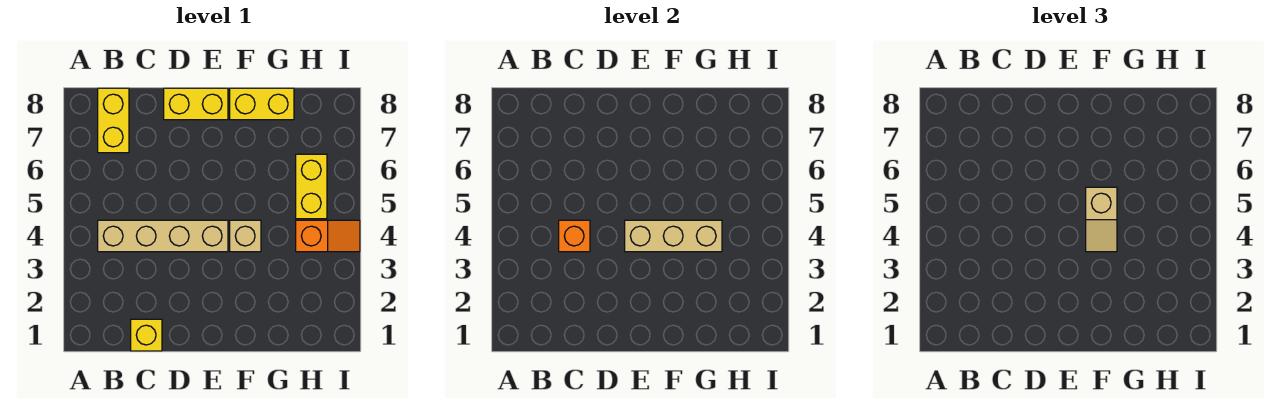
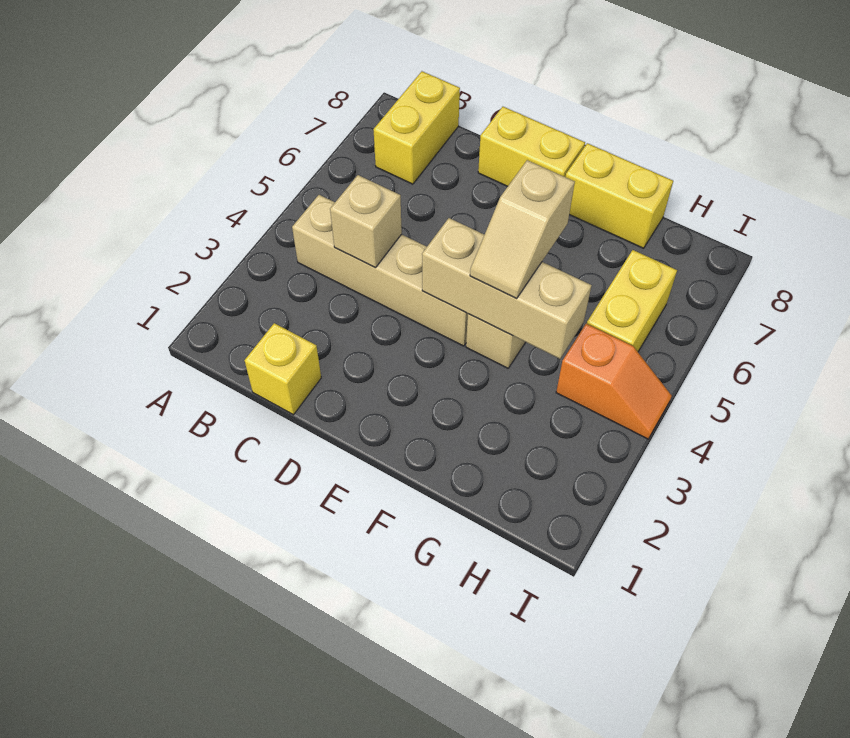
orange brick C4 level 2 -> tan brick C4 level 2

